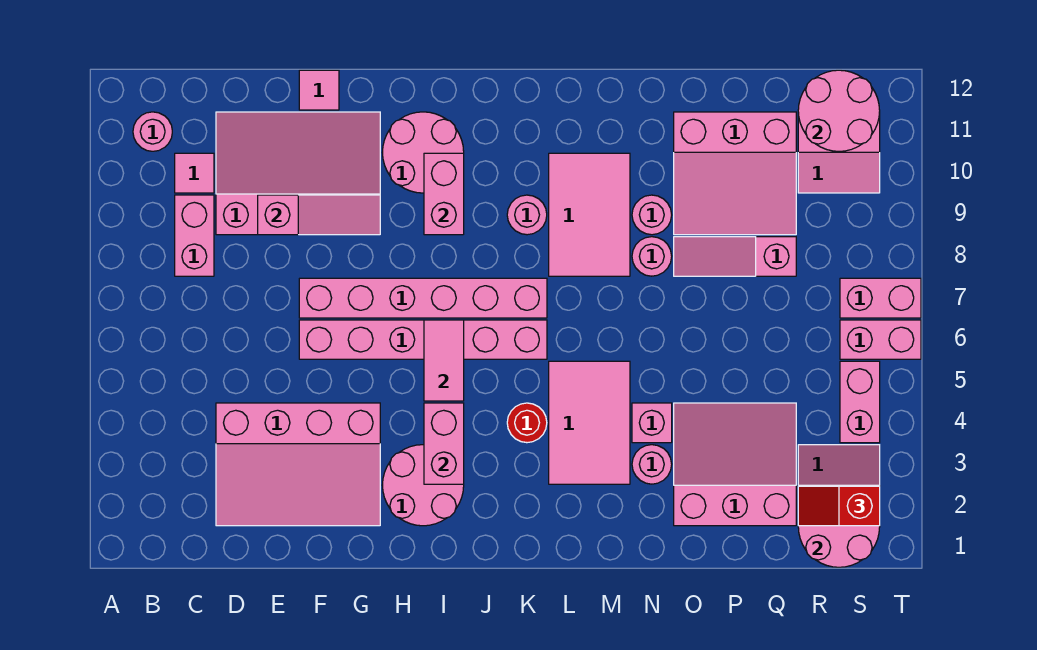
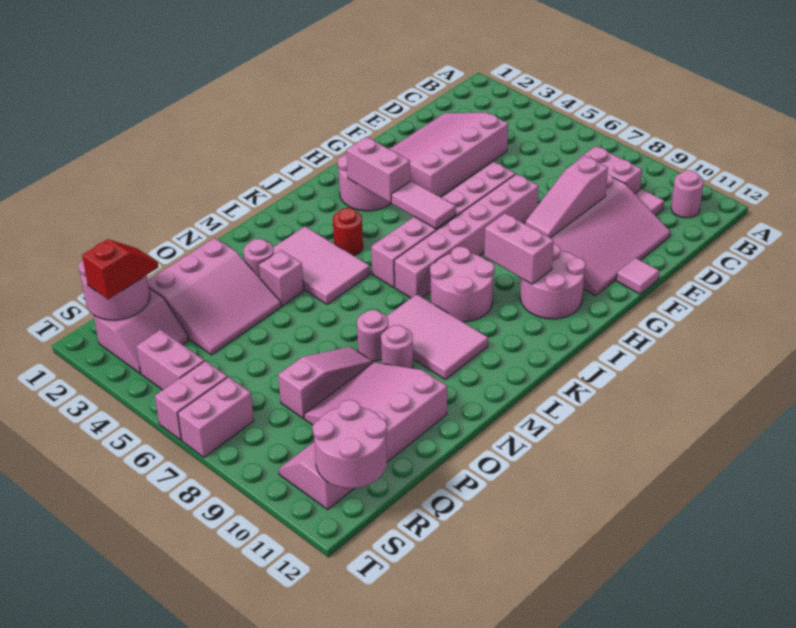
pink round brick K9 level 1 -> pink round brick J8:K9 level 1

